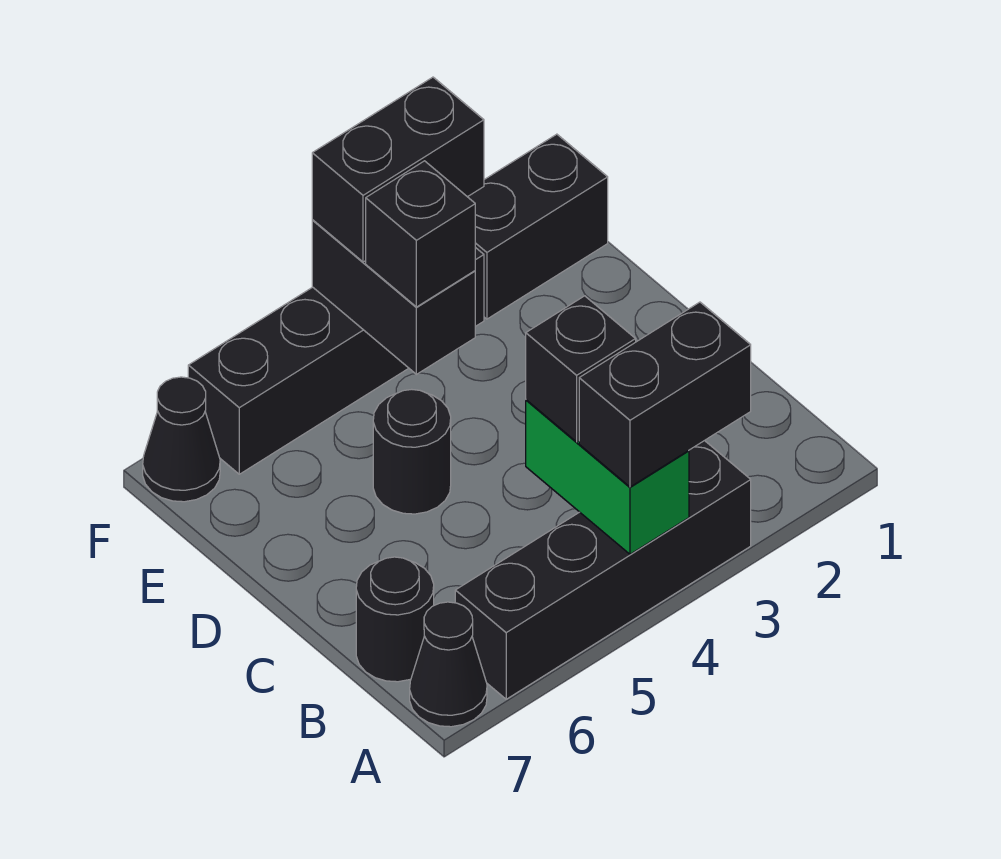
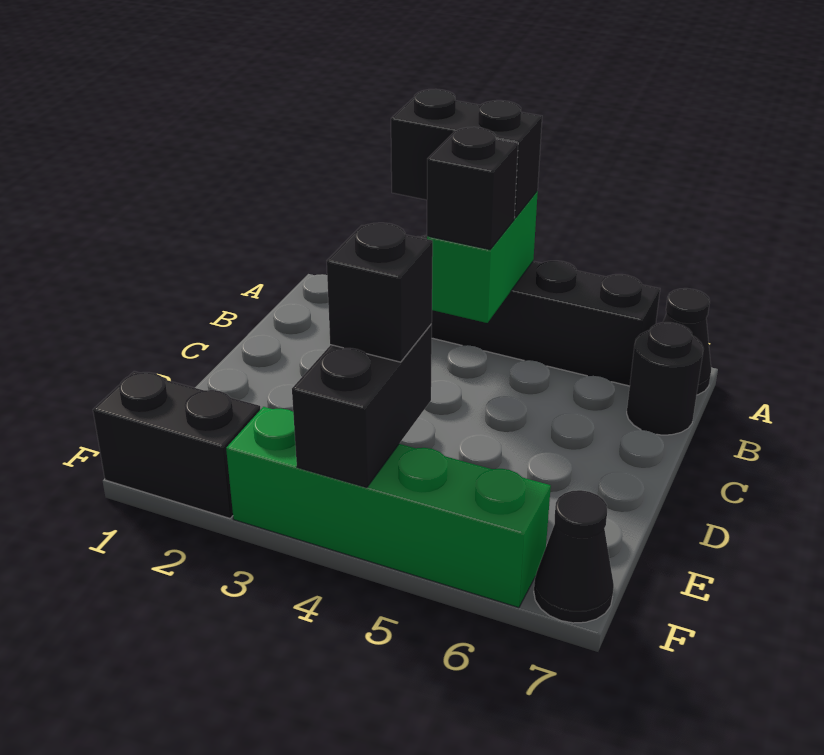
black round brick D5 level 1 -> none
black brick F3:F6 level 1 -> green brick F3:F6 level 1
black brick F3:F4 level 3 -> none

